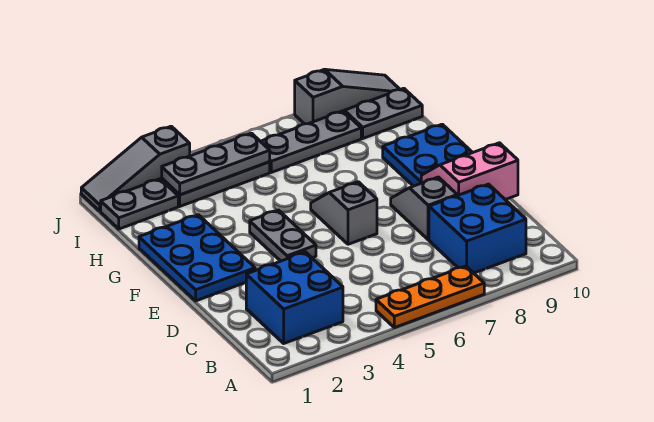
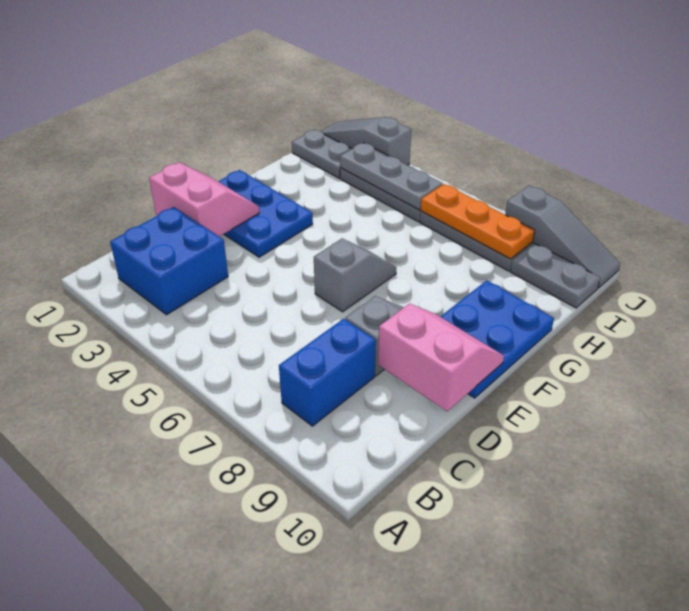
orange plate A5:A7 level 1 -> orange plate I6:I8 level 2
blue brick B8:C9 level 1 -> blue brick B8:C8 level 1
none -> pink slope D1:E2 level 2 top D
blue plate E1:G2 level 1 -> blue plate E1:F3 level 1
grey plate E4:F4 level 1 -> none

